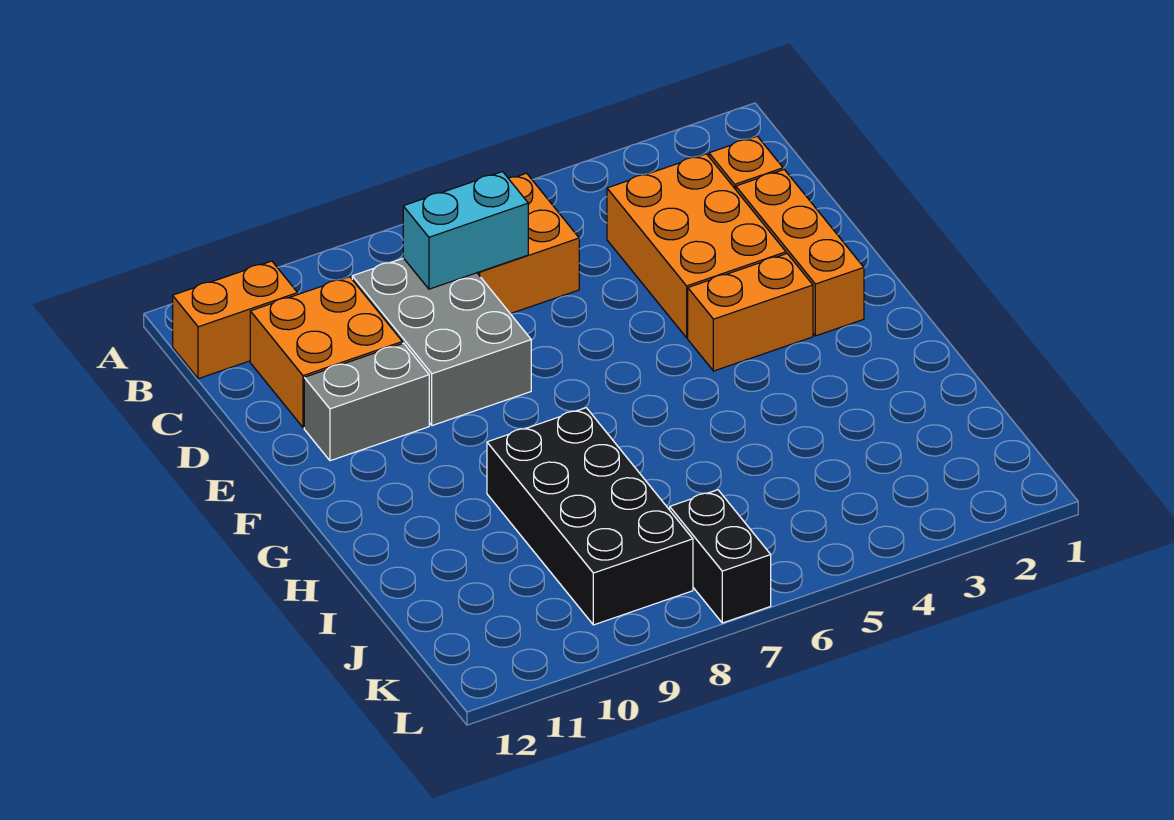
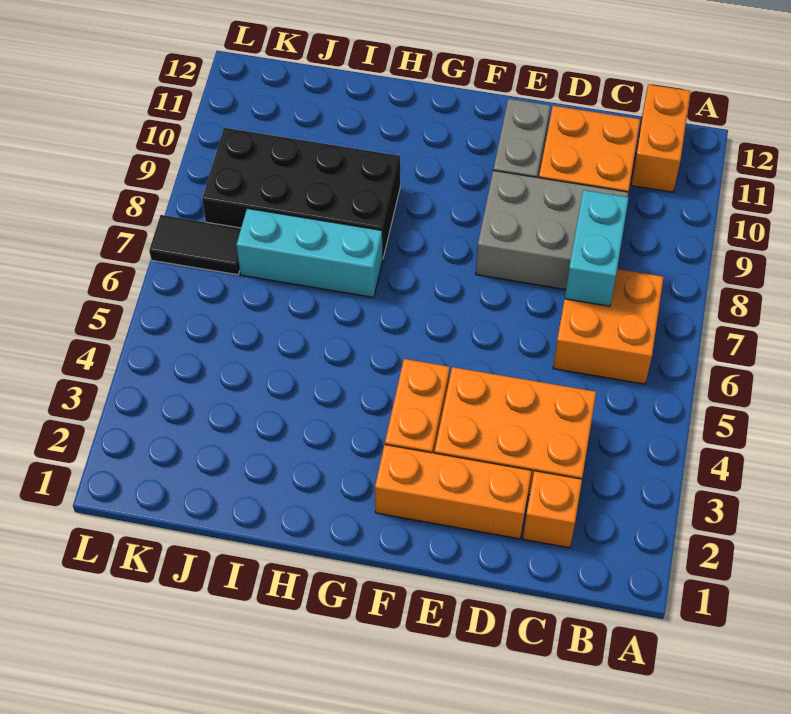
none -> cyan brick H7:J7 level 1
black brick K7:L7 level 1 -> black tile K7:L7 level 1

